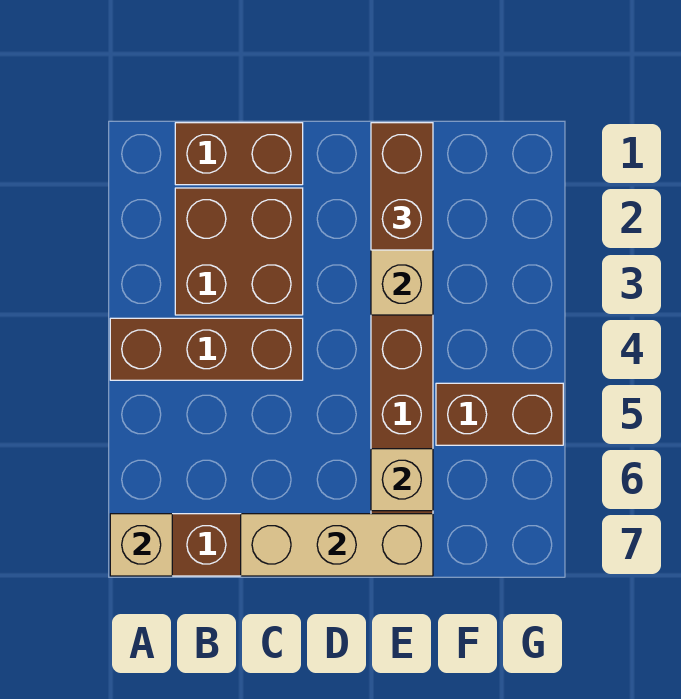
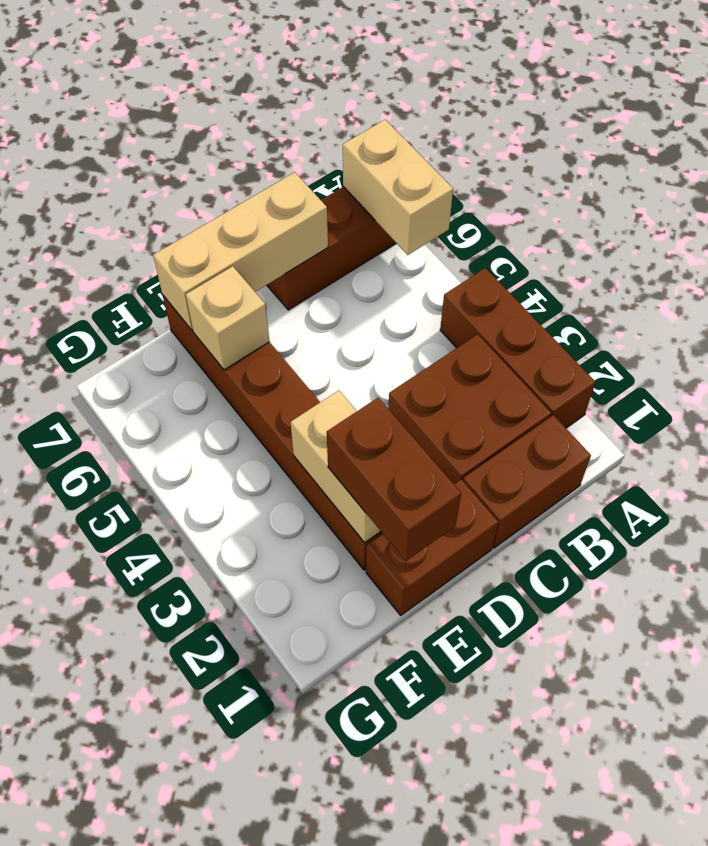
brown brick A4:C4 level 1 -> brown brick A2:A4 level 1
tan brick A7 level 2 -> tan brick A6:A7 level 2
brown brick F5:G5 level 1 -> brown brick D1:E1 level 1

